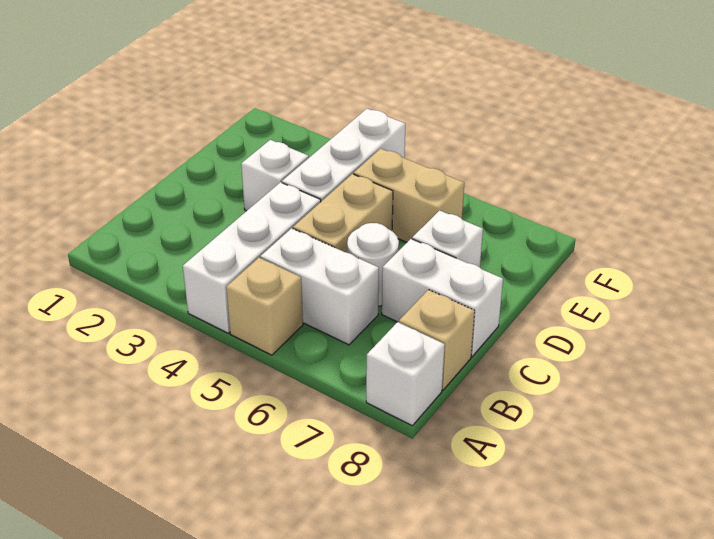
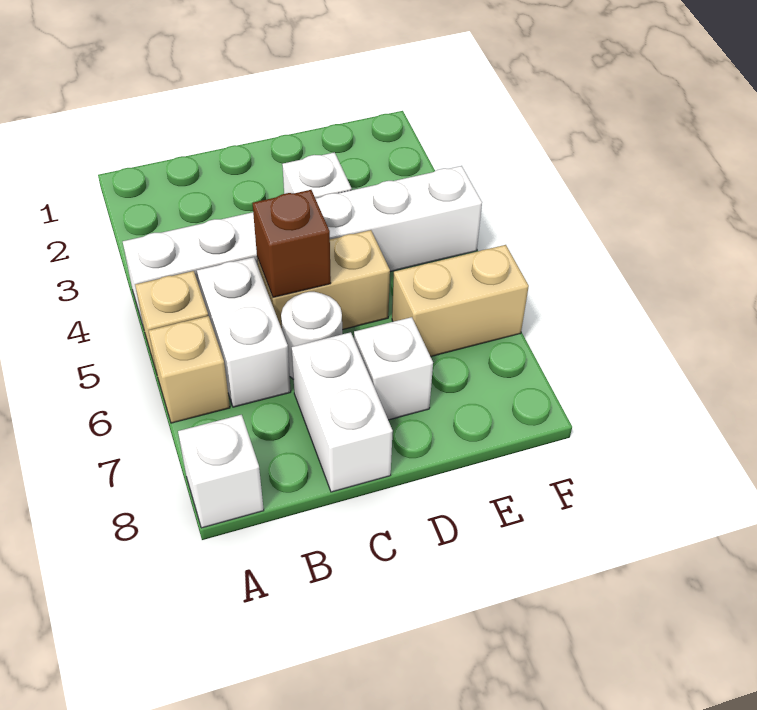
tan brick B8 level 1 -> tan brick A6 level 1
none -> brown brick C5 level 2
tan brick E5:E6 level 1 -> tan brick E6:F6 level 1

